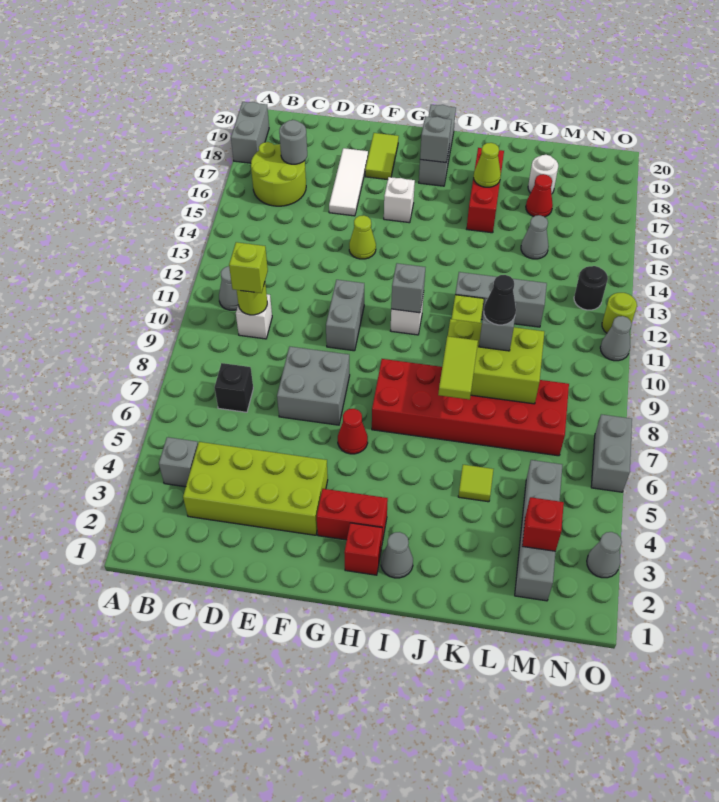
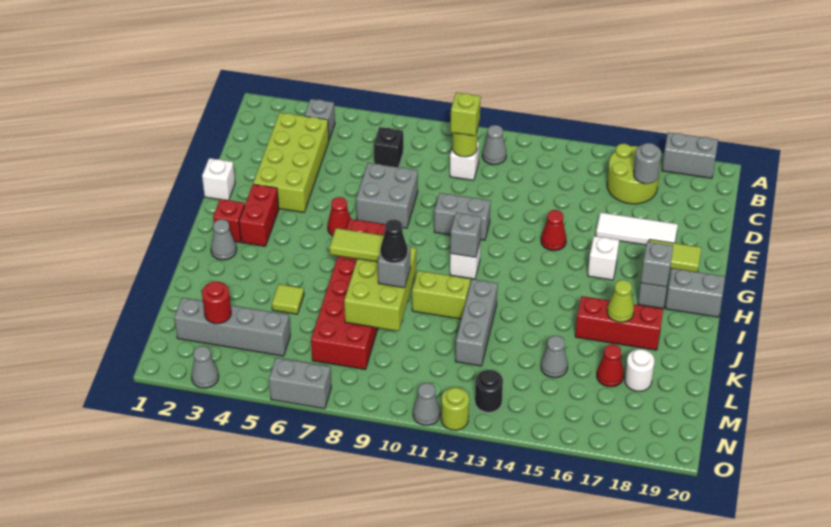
none -> white brick F1 level 1
lime cone F14 level 1 -> red cone F14 level 1
red brick M3 level 2 -> red round brick M3 level 2

